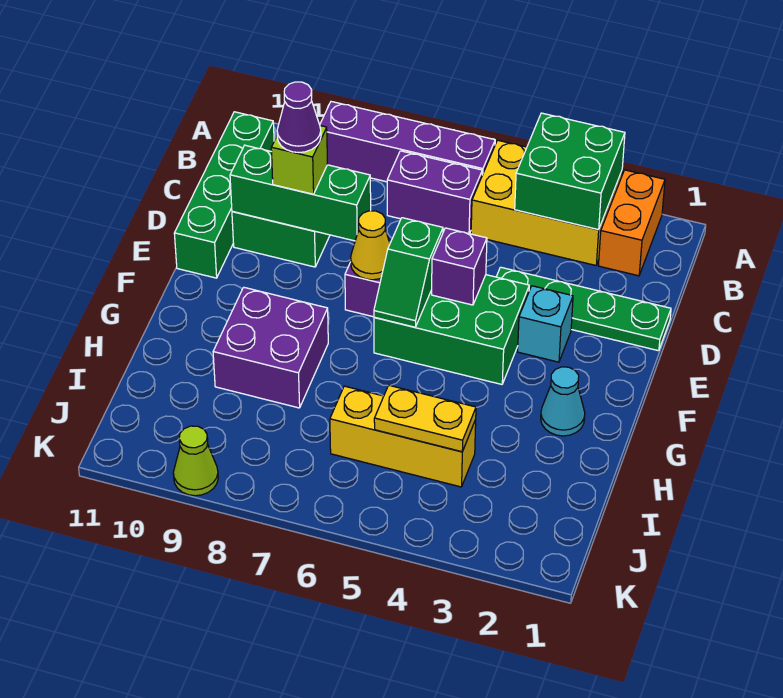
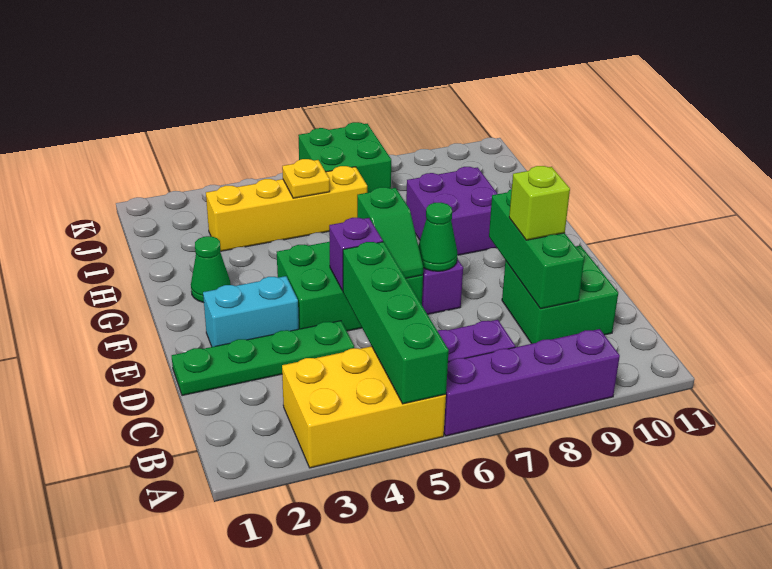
orange brick A2:B2 level 1 -> none
green brick A3:B4 level 2 -> green brick J6:K7 level 1
green brick B11:E11 level 1 -> green brick A5:D5 level 2
green brick D8:D10 level 2 -> green brick C9:E9 level 2
purple cone D9 level 4 -> none
cyan brick E3 level 1 -> cyan brick E2:E3 level 1
green slope E6:F6 level 2 top E -> green slope E6:F6 level 2 top F
yellow cone E7 level 2 -> green cone E7 level 2
cyan cone G2 level 1 -> green cone G2 level 1
yellow brick I4:I6 level 1 -> yellow brick I3:I6 level 1
yellow plate I4:I5 level 2 -> yellow plate I5 level 2
lime cone K9 level 1 -> none

